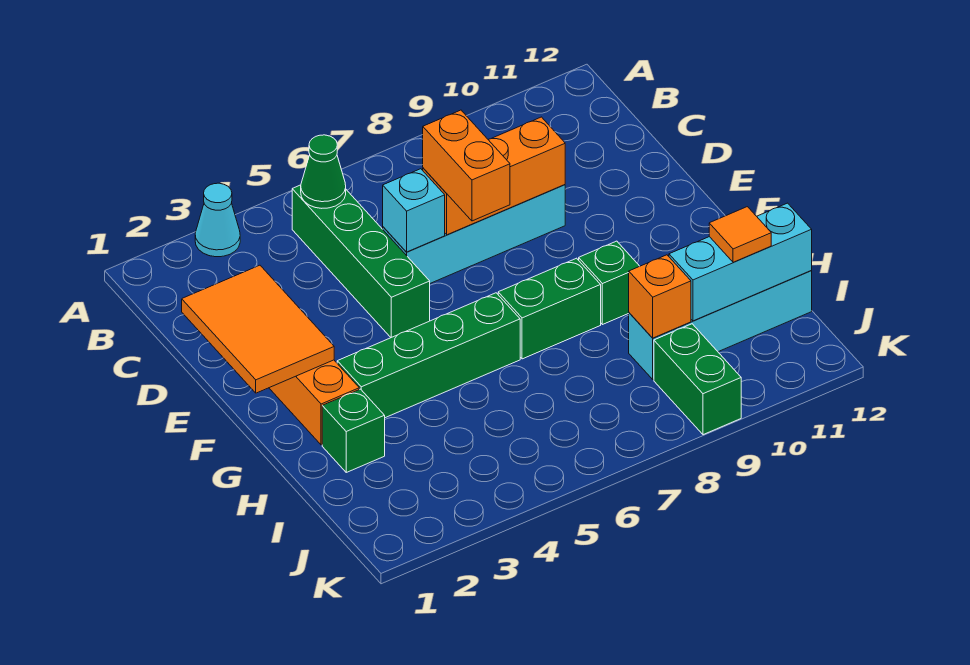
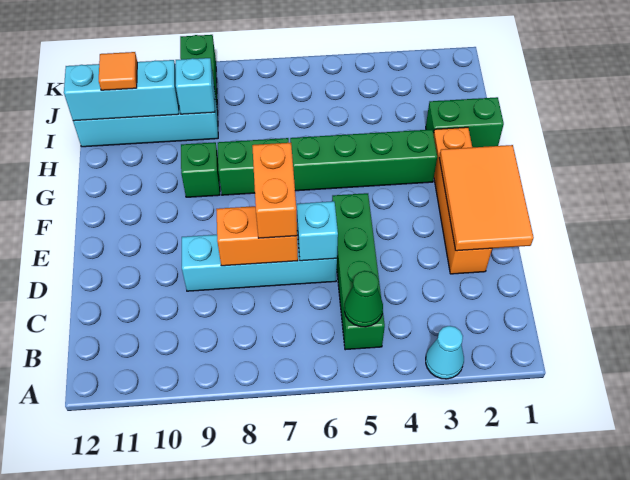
orange brick D7:D9 level 2 -> orange brick D7:D8 level 2
green brick H2 level 1 -> green brick H1:H2 level 1
orange brick I9 level 2 -> cyan brick I9 level 2

